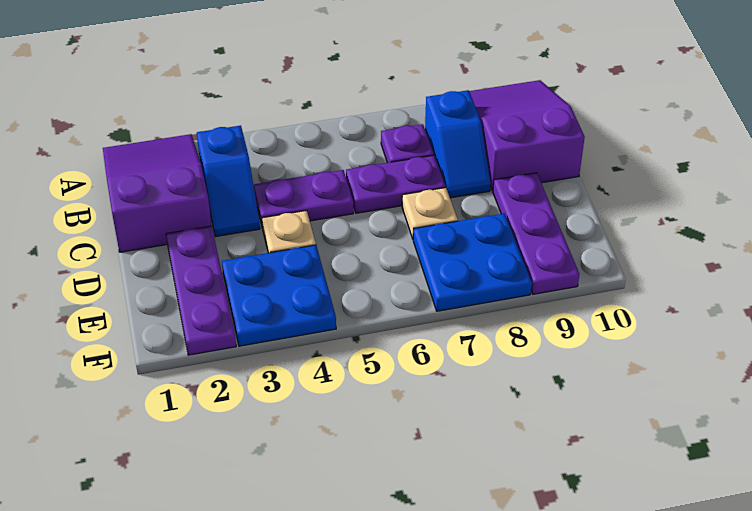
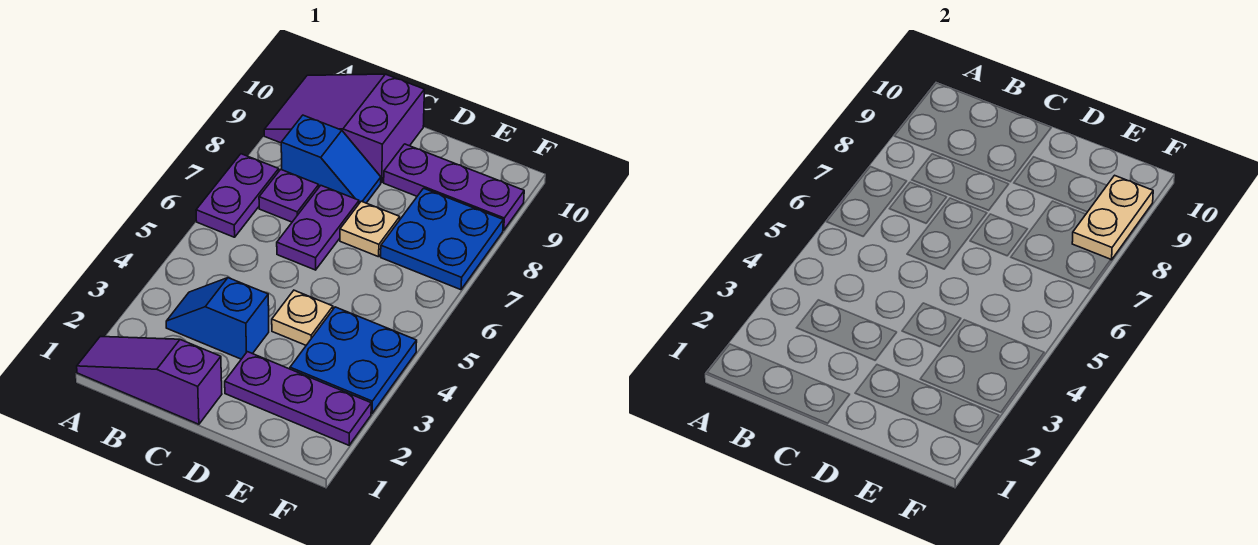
purple slope A1:C2 level 1 top C -> purple slope A1:C1 level 1 top C
blue slope B3:C3 level 1 top B -> blue slope B3:C3 level 1 top C
purple plate C4:C5 level 1 -> purple plate A6:A7 level 1
none -> tan plate F8:F9 level 2

